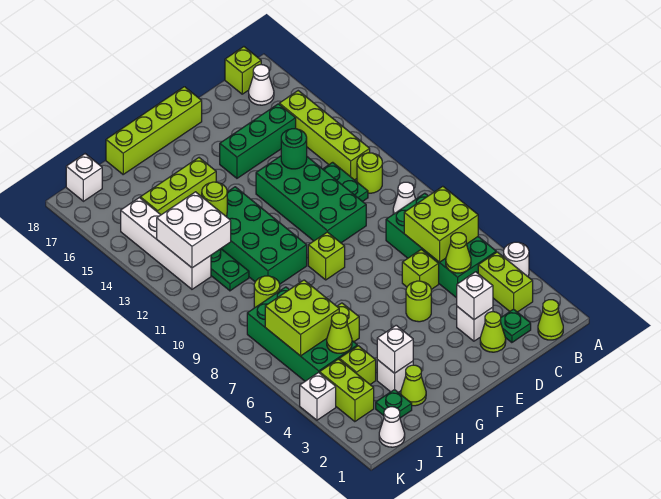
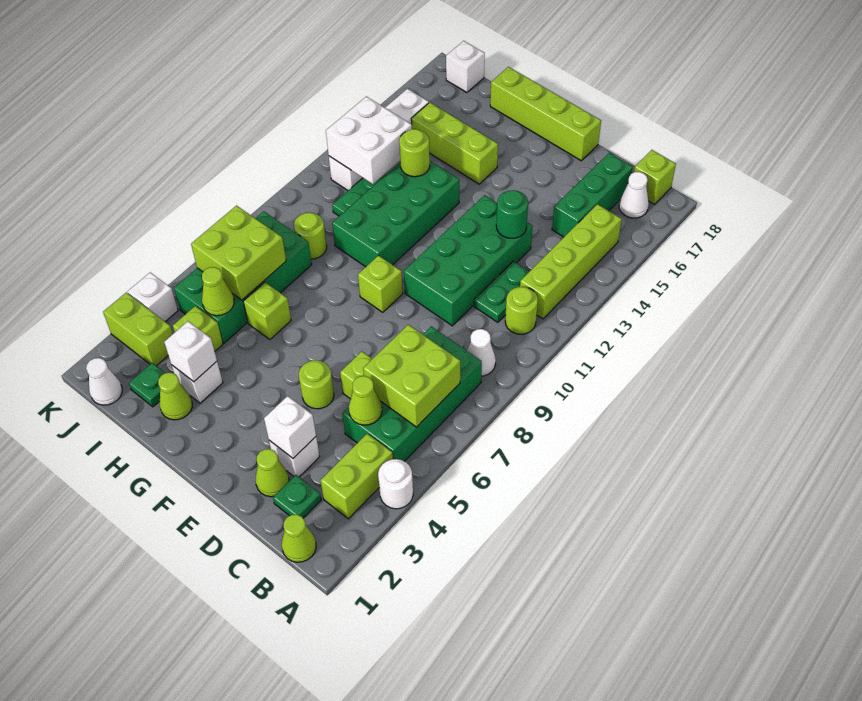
green brick C15:E15 level 1 -> green brick C15:C17 level 1
lime brick J3:J4 level 1 -> lime brick J3:K3 level 1

